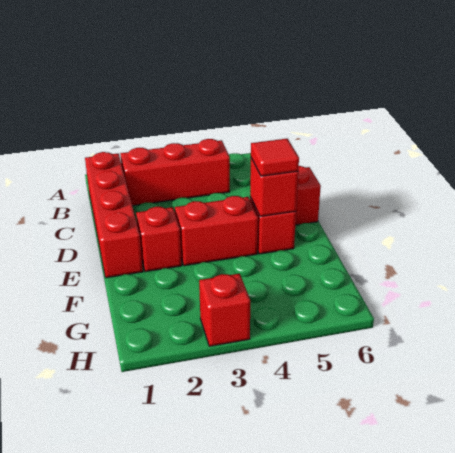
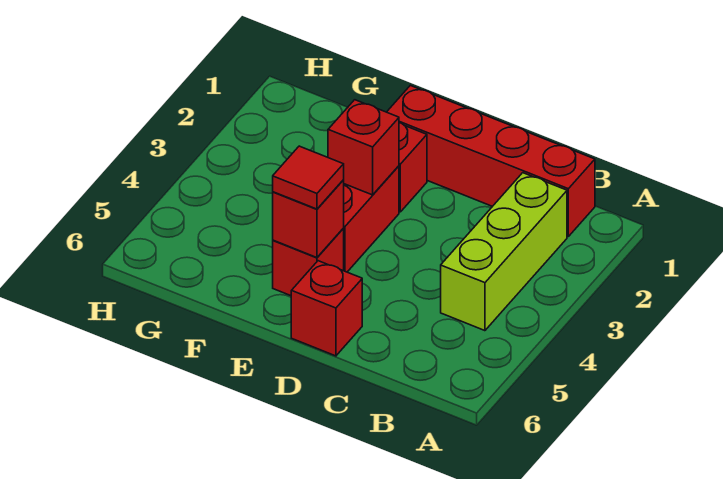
red brick B2:B4 level 1 -> lime brick B2:B4 level 1
red brick H3 level 1 -> red brick E3 level 2

